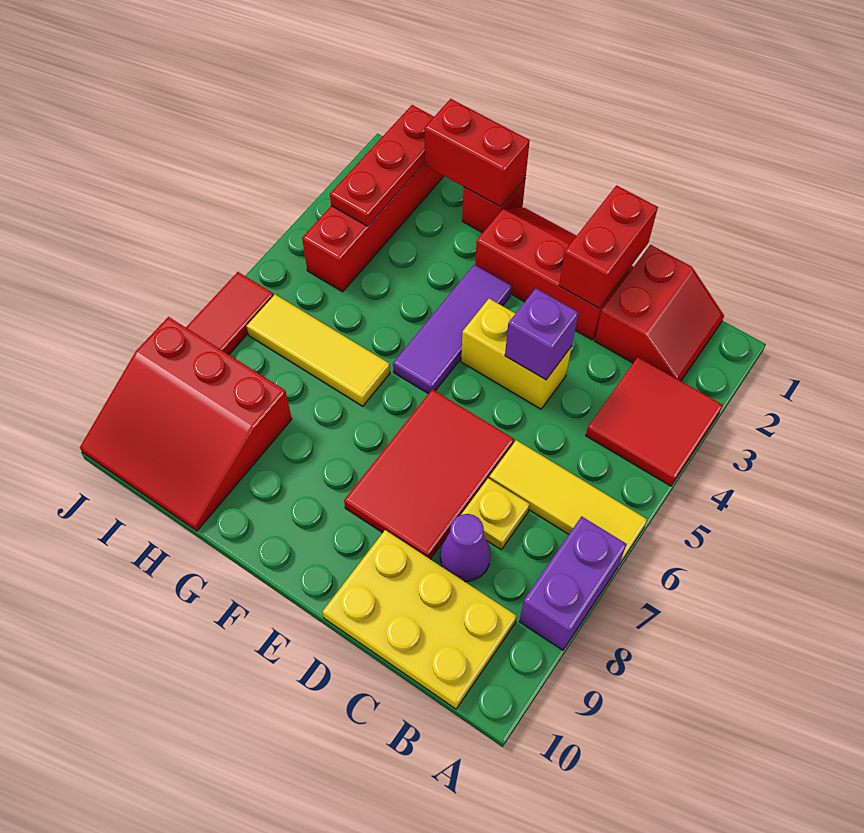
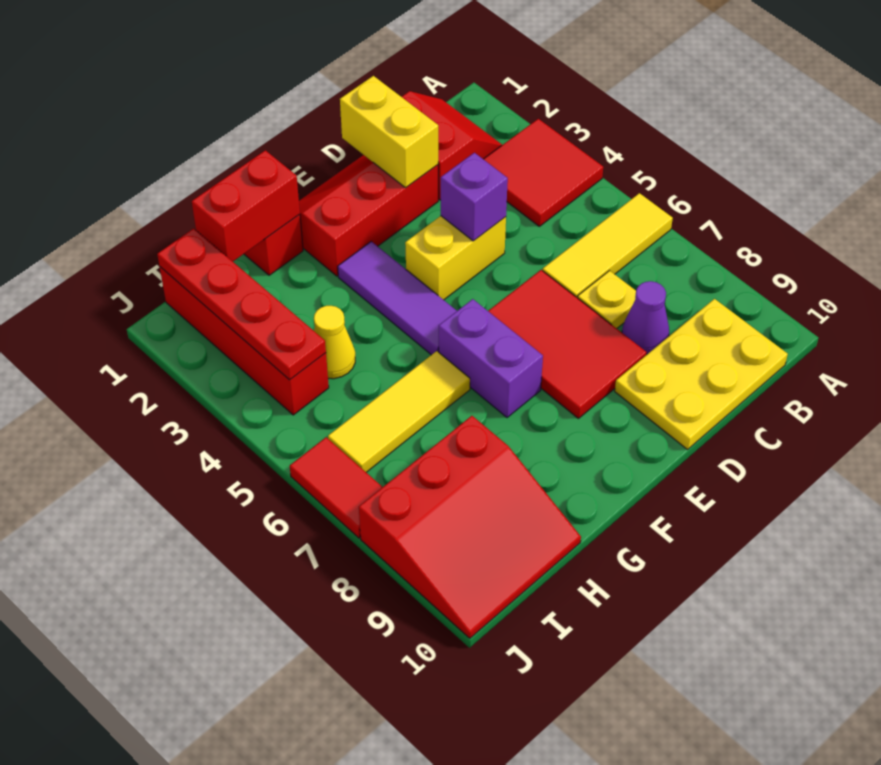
purple brick A7:A8 level 1 -> purple brick F6:F7 level 1
red brick D1:D2 level 2 -> yellow brick D1:D2 level 2
none -> yellow cone H4 level 1
red plate I1:I3 level 2 -> red plate I1:I4 level 2

